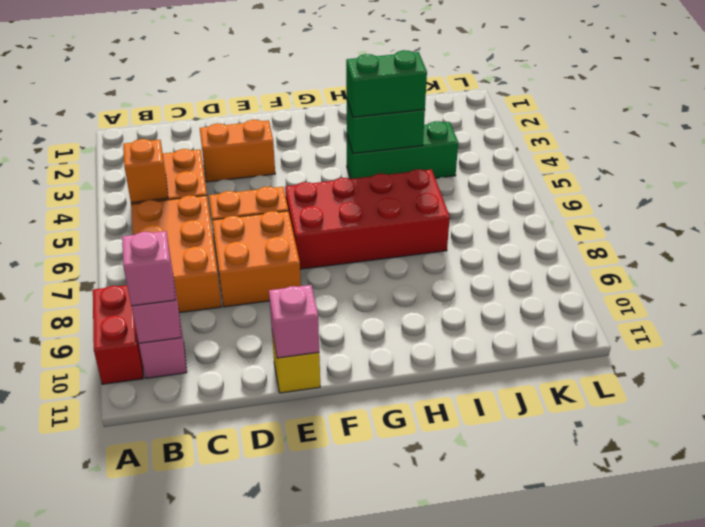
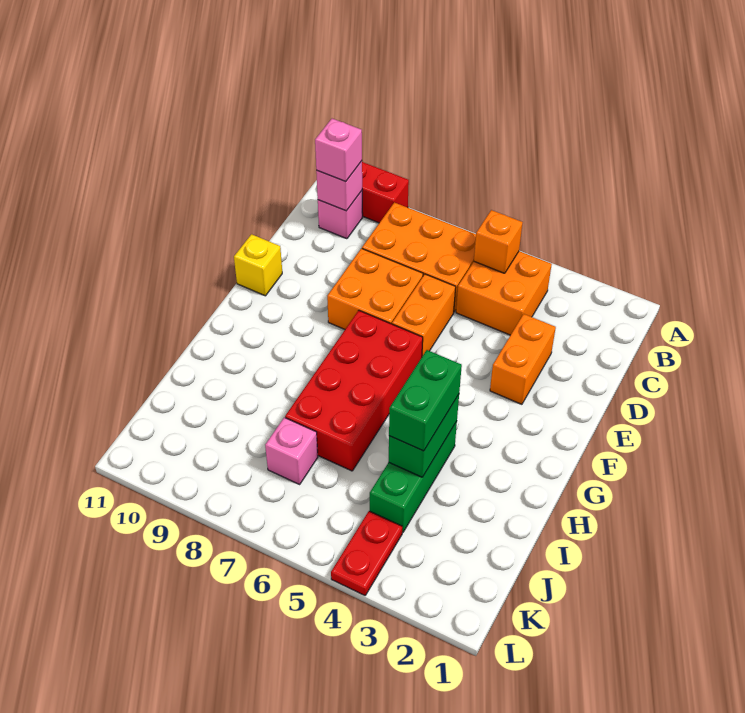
pink brick E11 level 2 -> pink brick J7 level 1
none -> red plate K4:L4 level 1

